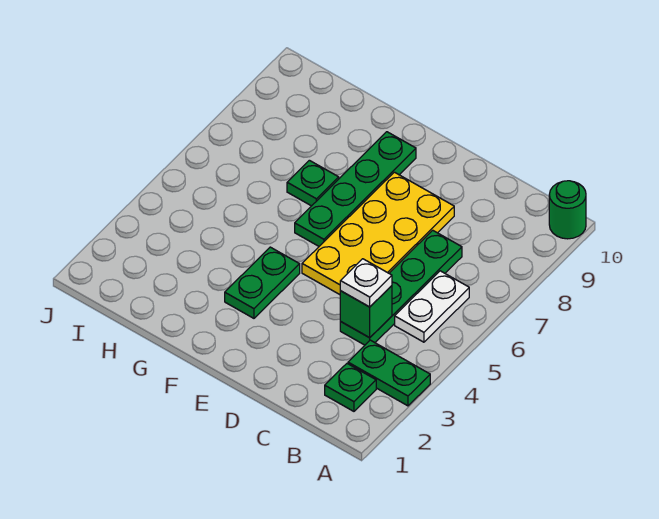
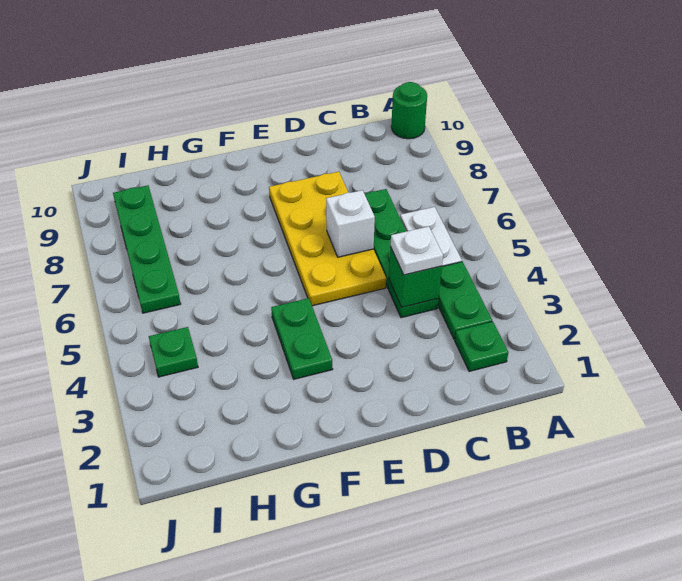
green plate A3:B3 level 1 -> green plate B3:B4 level 1
none -> white brick D6 level 2
green plate F6:F9 level 1 -> green plate I6:I9 level 1
green plate G7 level 1 -> green plate I4 level 1

